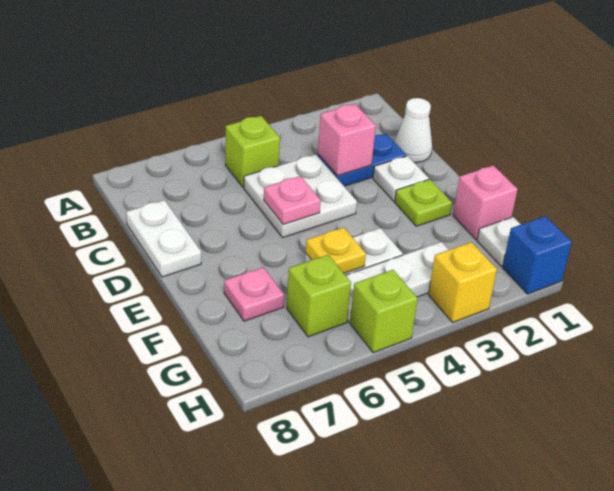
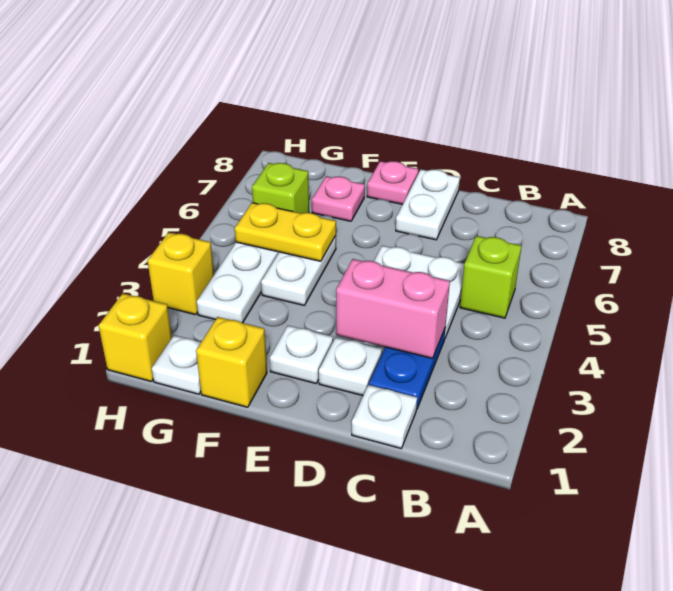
white cone C1 level 1 -> white plate C1 level 1
pink brick C3 level 2 -> pink brick C3:D3 level 2
white plate C8:D8 level 1 -> white plate D7:D8 level 1
pink plate D5 level 2 -> pink plate E8 level 1
lime plate E2 level 1 -> white plate E2 level 1
pink brick F1 level 1 -> yellow brick F1 level 1
yellow plate F5 level 2 -> yellow plate F5:G5 level 2
blue brick H1 level 1 -> yellow brick H1 level 1
lime brick H5 level 1 -> none

